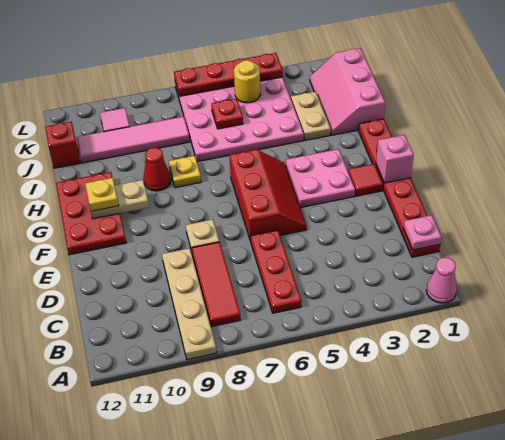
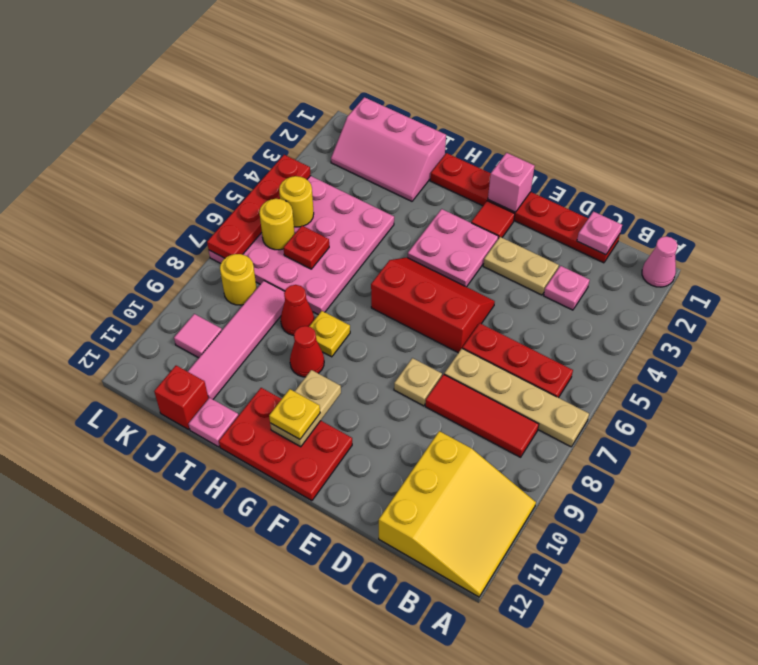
tan plate A9:D9 level 1 -> tan plate A7:D7 level 1
none -> yellow slope A10:C12 level 1 top C
none -> pink plate C3 level 1
tan plate I3:J3 level 1 -> tan plate D3:E3 level 1
none -> red cone I8 level 1
none -> pink plate I12 level 1
none -> yellow round brick K6 level 2
none -> yellow round brick K8 level 1

